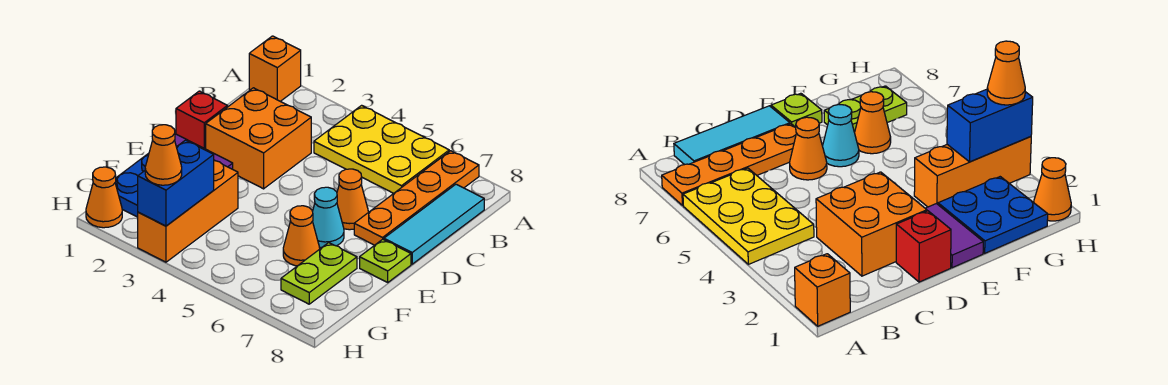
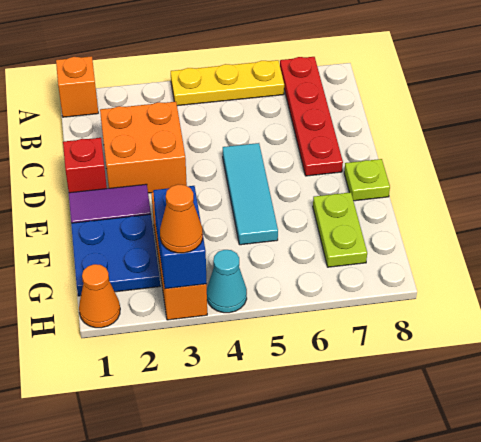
yellow plate A4:B6 level 1 -> yellow plate A4:A6 level 1
orange plate A7:D7 level 1 -> red plate A7:D7 level 1
cyan tile B8:D8 level 1 -> cyan tile D5:F5 level 1
orange cone D6 level 1 -> none
cyan cone E6 level 1 -> cyan cone H4 level 1
orange cone F6 level 1 -> none

